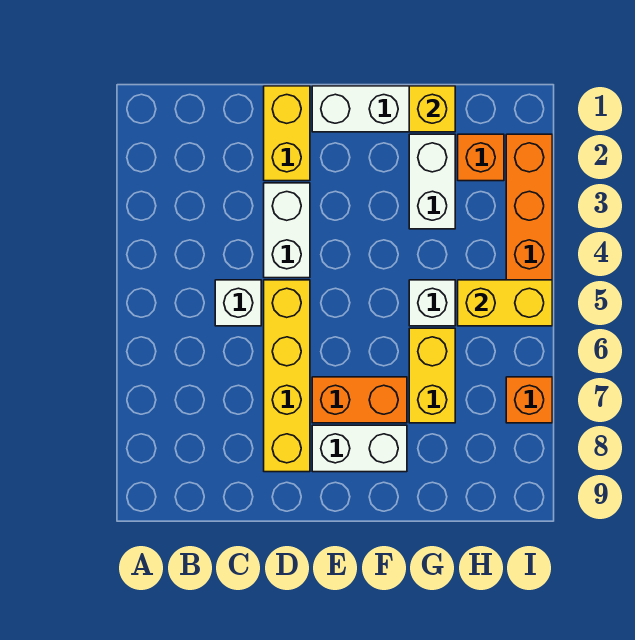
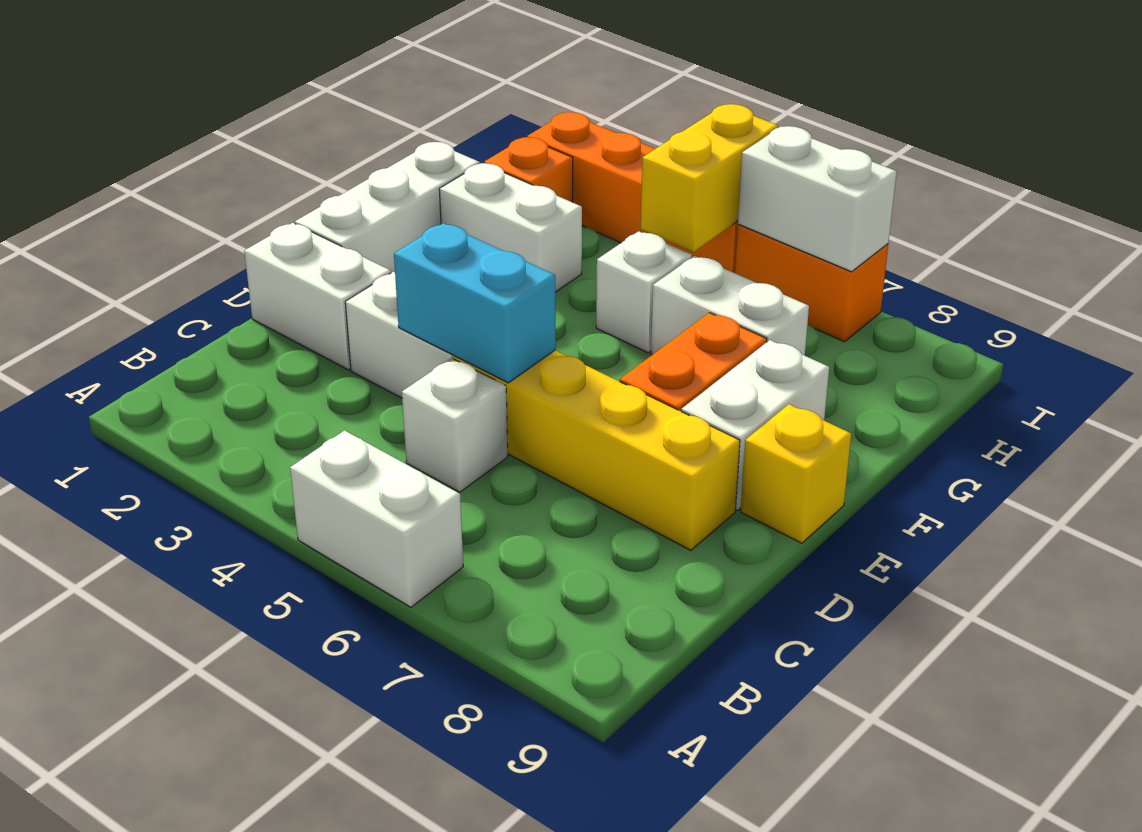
none -> white brick A5:A6 level 1
yellow brick D1:D2 level 1 -> white brick D1:D2 level 1
none -> cyan brick D4:D5 level 2
yellow brick G1 level 2 -> yellow brick E9 level 1
yellow brick G6:G7 level 1 -> white brick G6:G7 level 1
none -> white brick I6:I7 level 2
orange brick I7 level 1 -> orange brick I6:I7 level 1

